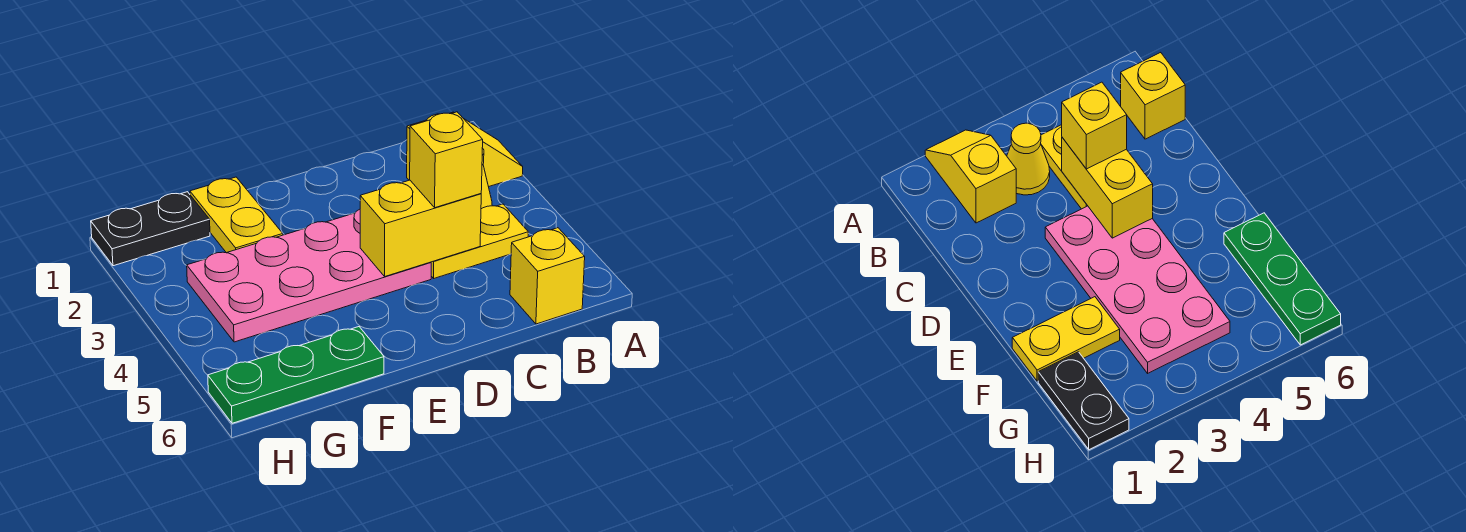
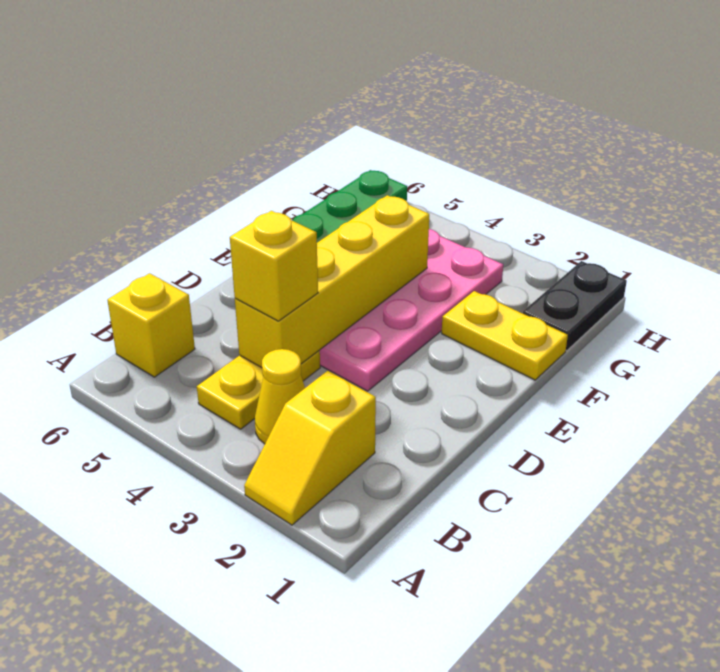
yellow brick C4:D4 level 2 -> yellow brick C4:F4 level 2

